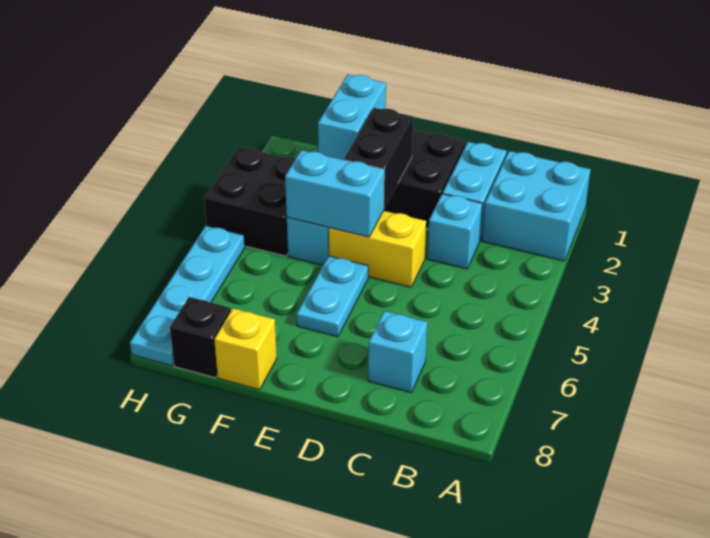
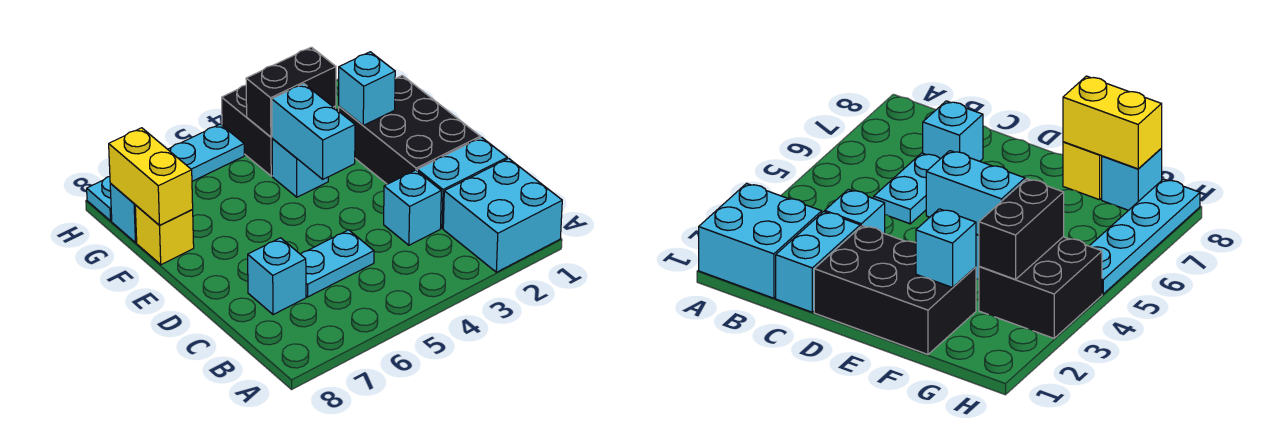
yellow brick D4:E4 level 1 -> yellow brick F8:G8 level 2
black brick E2:E3 level 2 -> black brick G3:G4 level 2
cyan plate E5:E6 level 1 -> cyan plate C5:C6 level 1
cyan brick F1:F2 level 2 -> cyan brick F2 level 2
black brick G8 level 1 -> cyan brick G8 level 1

